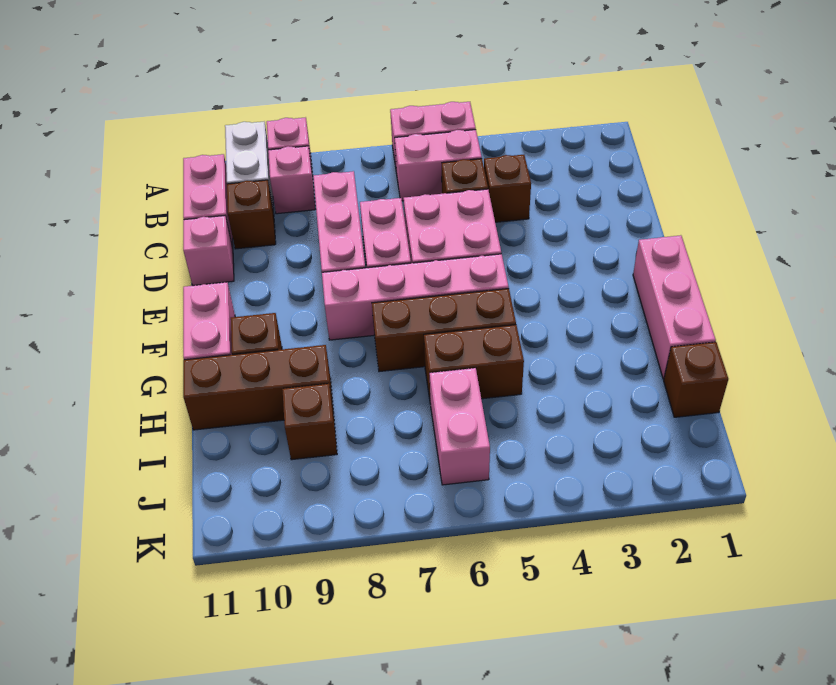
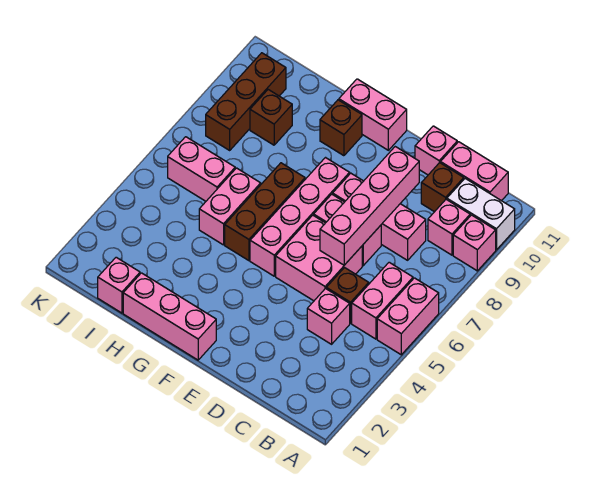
brown brick C4 level 1 -> pink brick C4 level 1
none -> pink brick D6:D9 level 2
brown brick H5:H6 level 1 -> pink brick H5:H6 level 1
brown brick H9:H11 level 1 -> brown brick J8:J10 level 1
brown brick I1 level 1 -> pink brick I1 level 1

